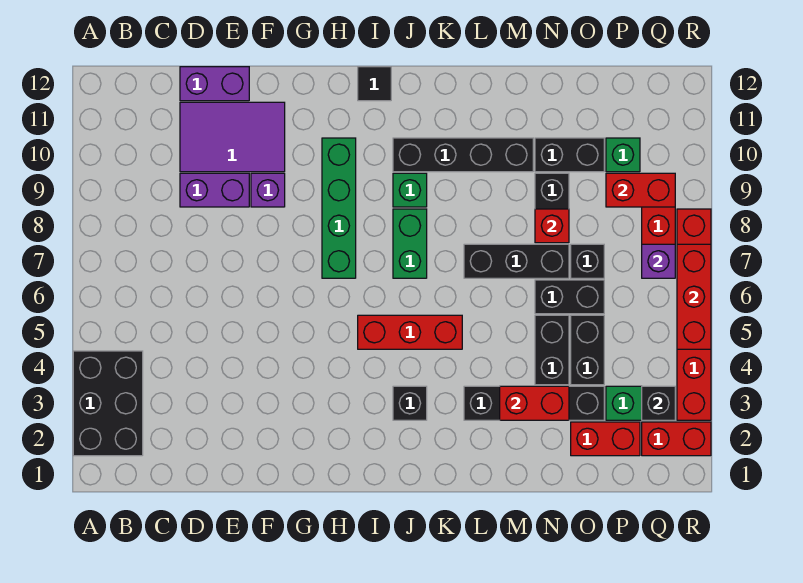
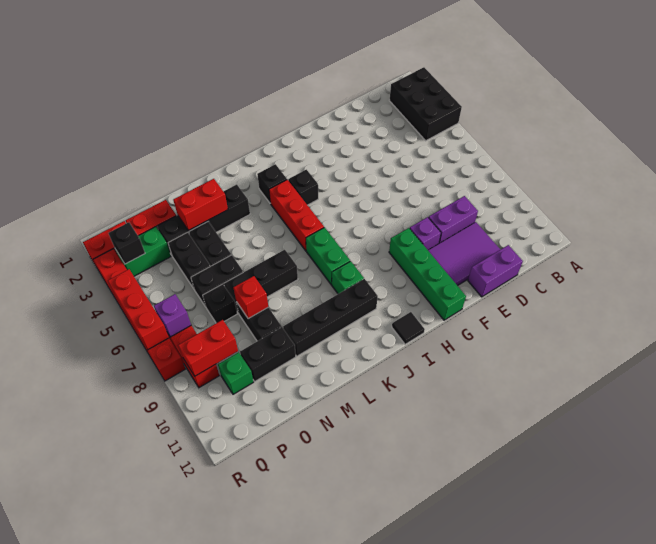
green brick H7:H10 level 1 -> green brick G9:G12 level 1
none -> black brick I4 level 1
red brick I5:K5 level 1 -> red brick J4:J6 level 1

